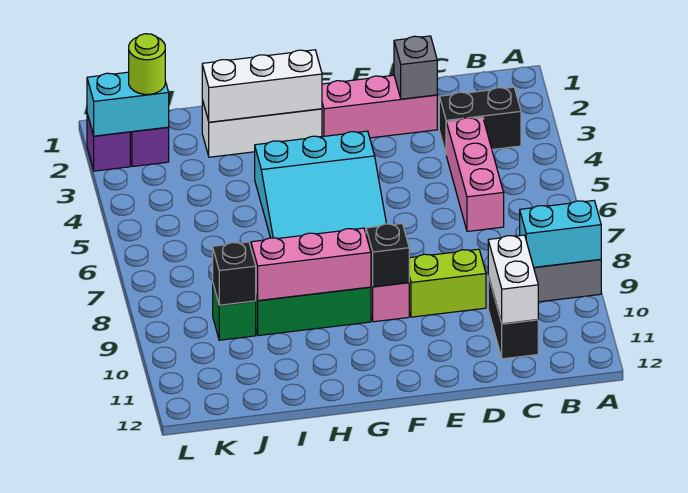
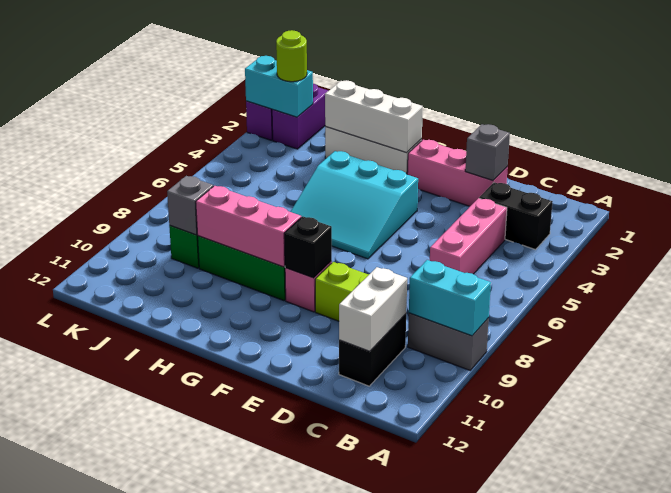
black brick J9 level 2 -> grey brick J9 level 2

